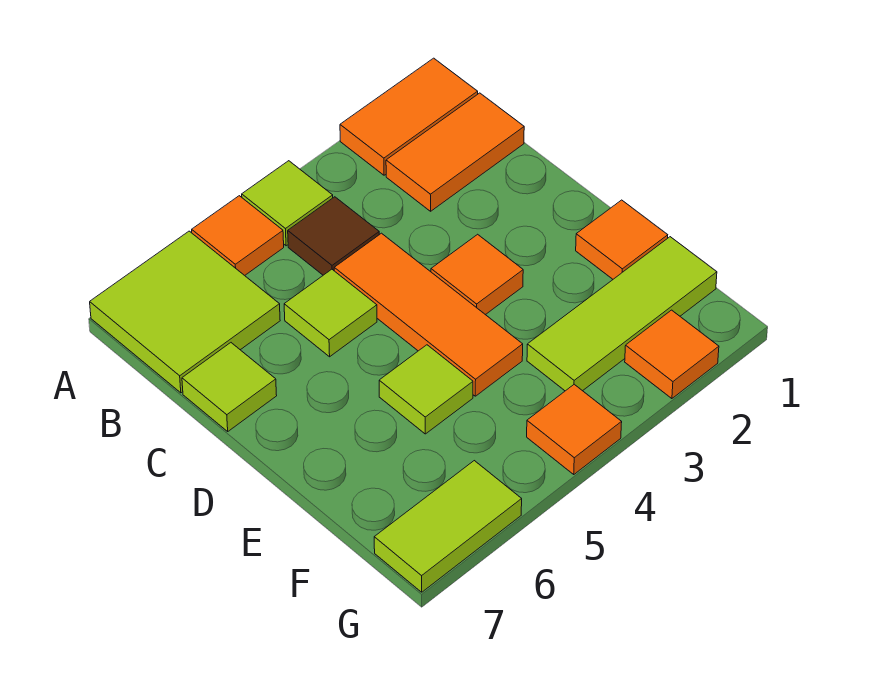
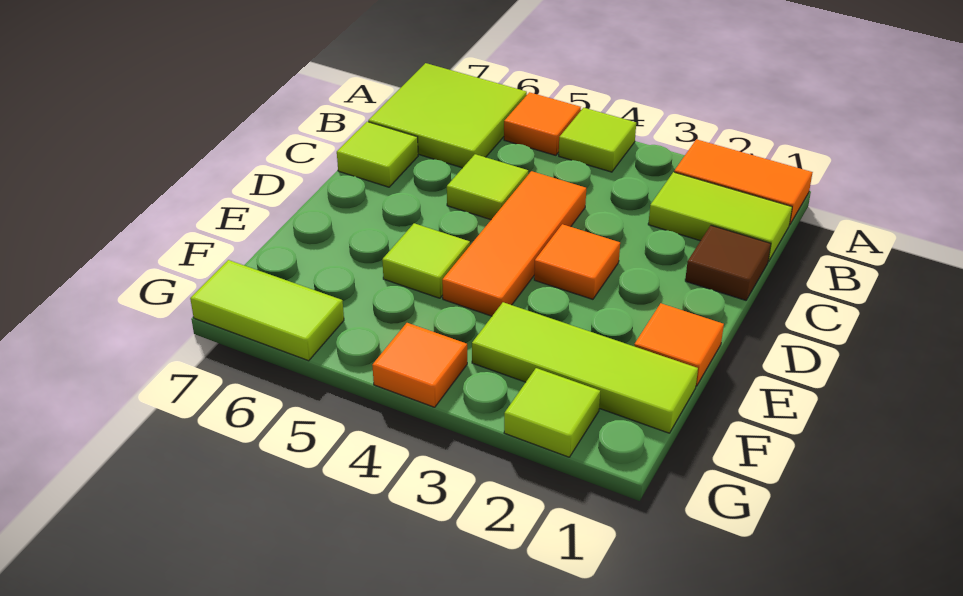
orange tile B1:B2 level 1 -> lime tile B1:B2 level 1
brown tile B4 level 1 -> brown tile C1 level 1
orange tile G2 level 1 -> lime tile G2 level 1

